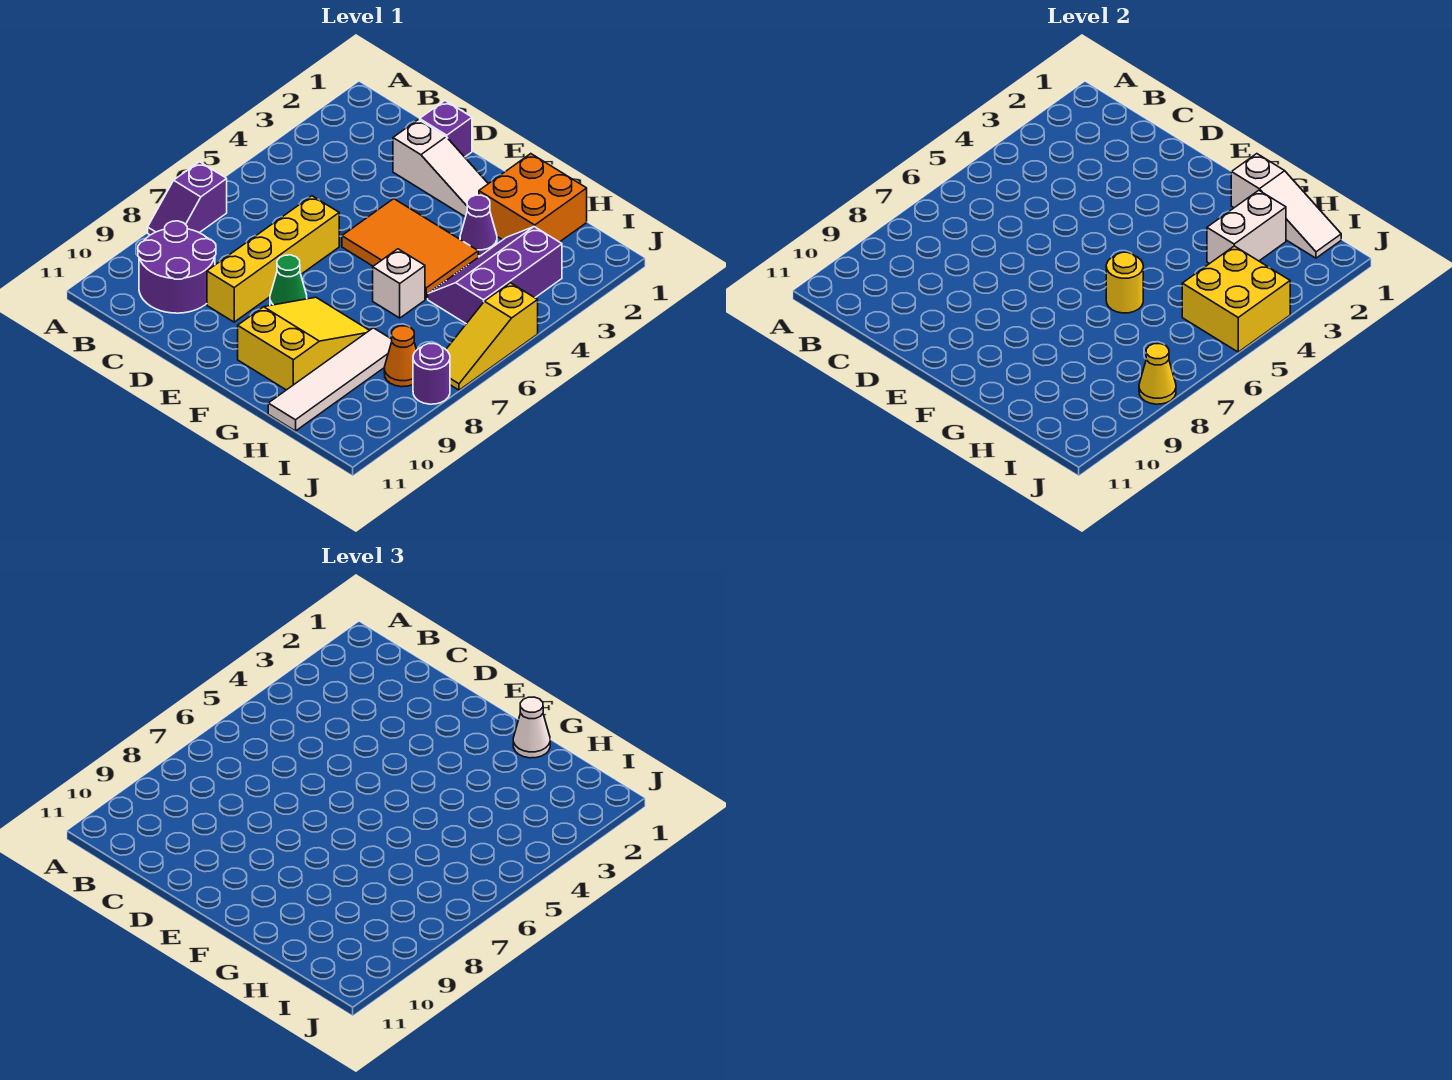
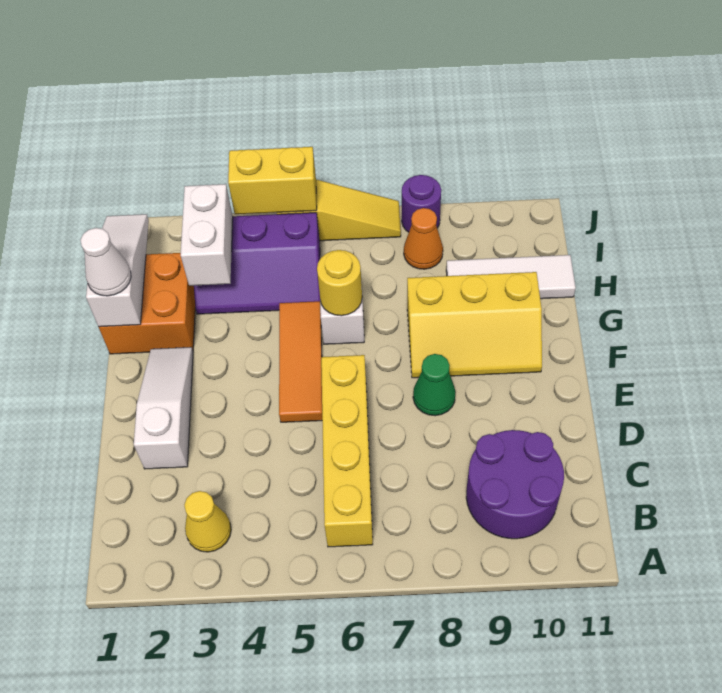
purple slope A7:A8 level 1 top 7 -> none
purple brick D1 level 1 -> none
yellow brick D6:D9 level 1 -> yellow brick B6:E6 level 1
orange tile E4:G5 level 1 -> orange tile E5:G5 level 1
yellow slope F8:G10 level 1 top 10 -> yellow slope F8:G10 level 1 top G
purple cone G3 level 1 -> none
white brick H2:H3 level 2 -> white brick H3:I3 level 2
white tile H8:H11 level 1 -> white tile H9:H11 level 1
yellow brick I4:J5 level 2 -> yellow brick J4:J5 level 2
yellow cone J8 level 2 -> yellow cone B3 level 1

